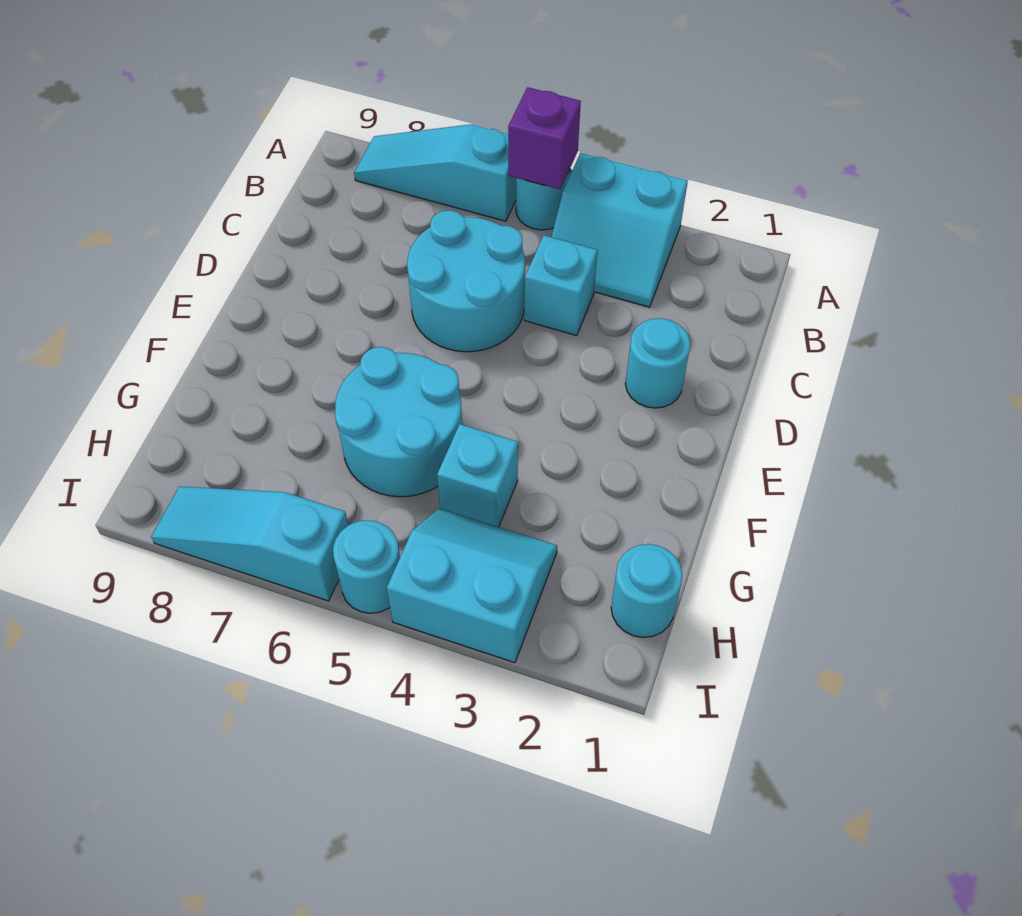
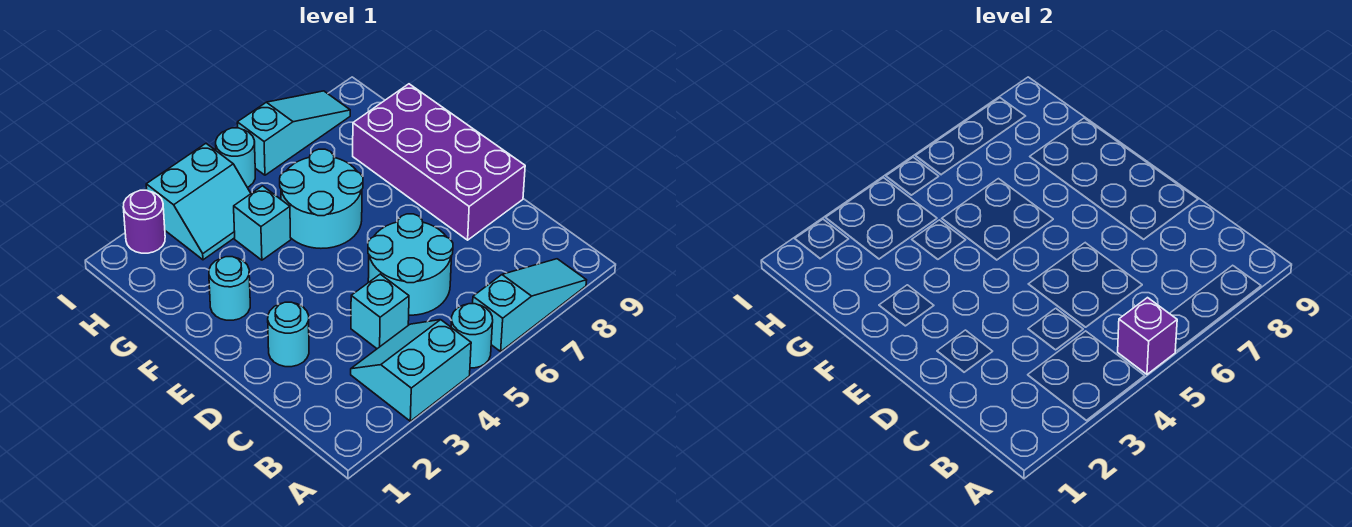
none -> purple brick D8:G9 level 1
cyan round brick H1 level 1 -> cyan round brick F2 level 1
none -> purple round brick I2 level 1

